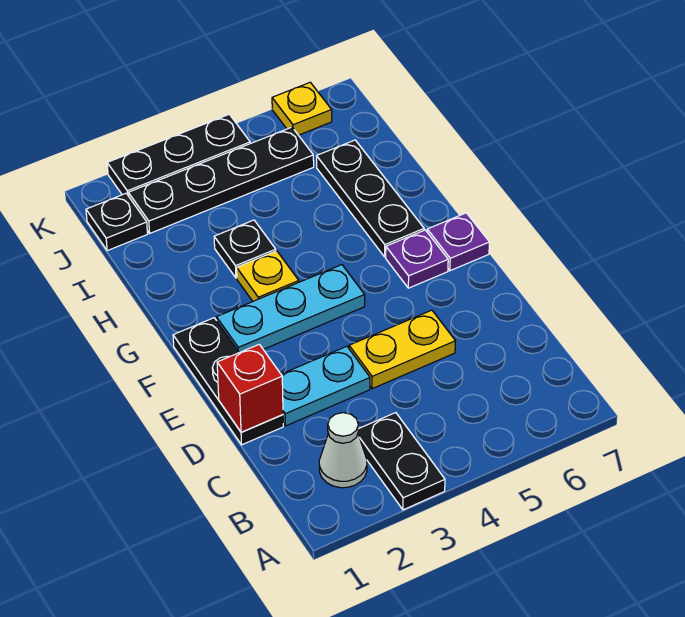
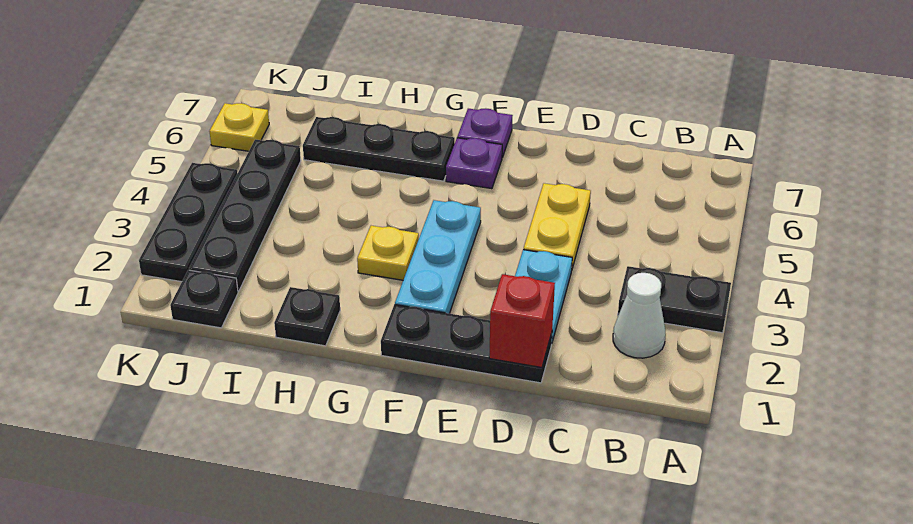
black plate H3 level 1 -> black plate H1 level 1

